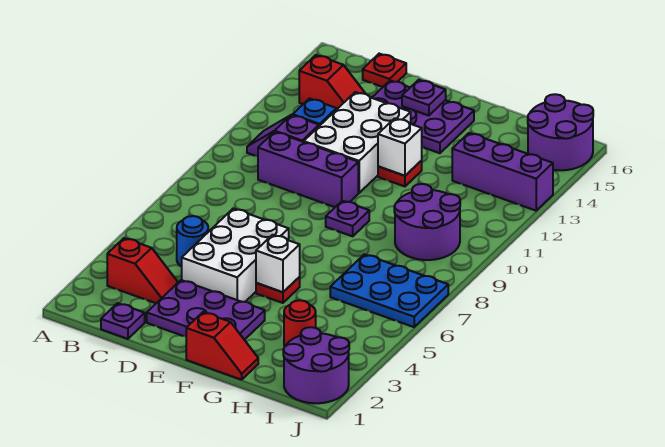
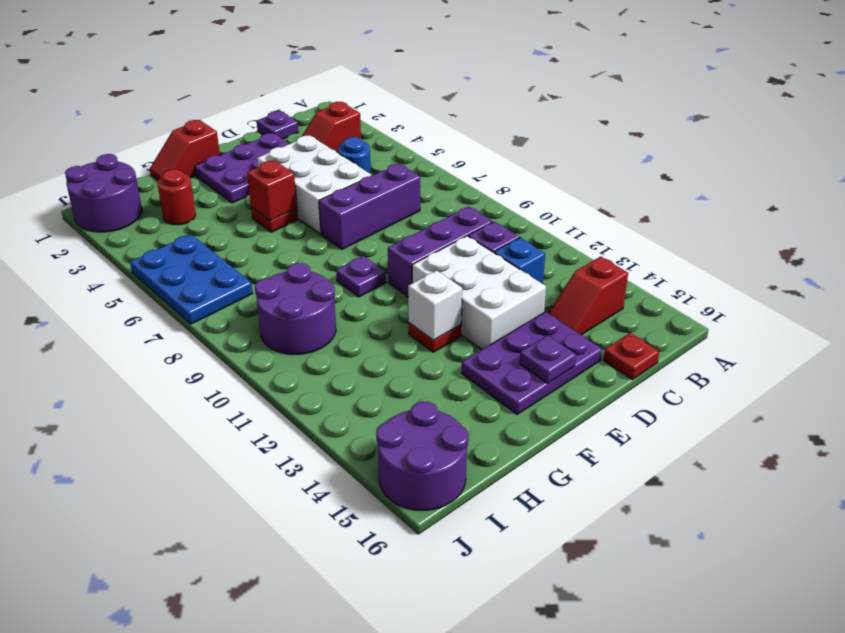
white brick F5 level 2 -> red brick F5 level 2
blue plate H6:J7 level 1 -> blue plate I5:J7 level 1
purple brick H13:J13 level 1 -> purple brick C7:E7 level 1

